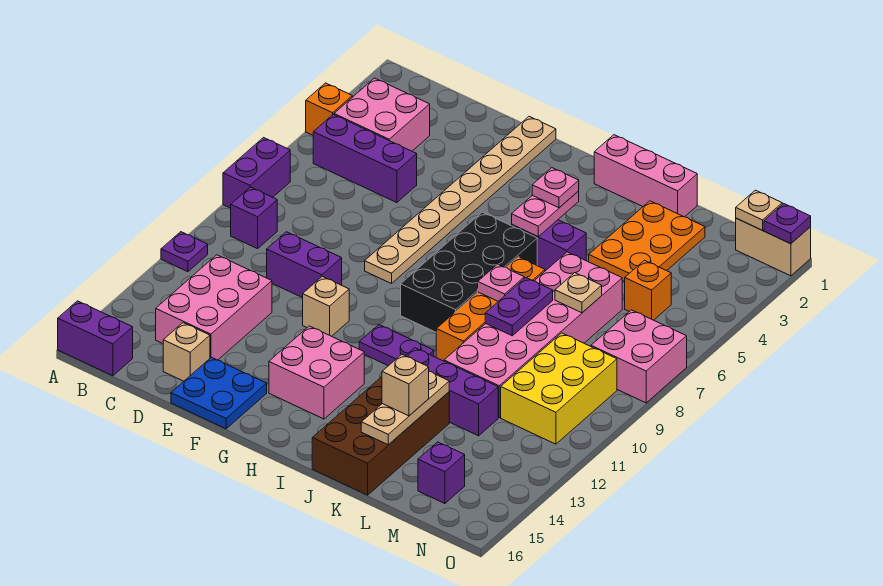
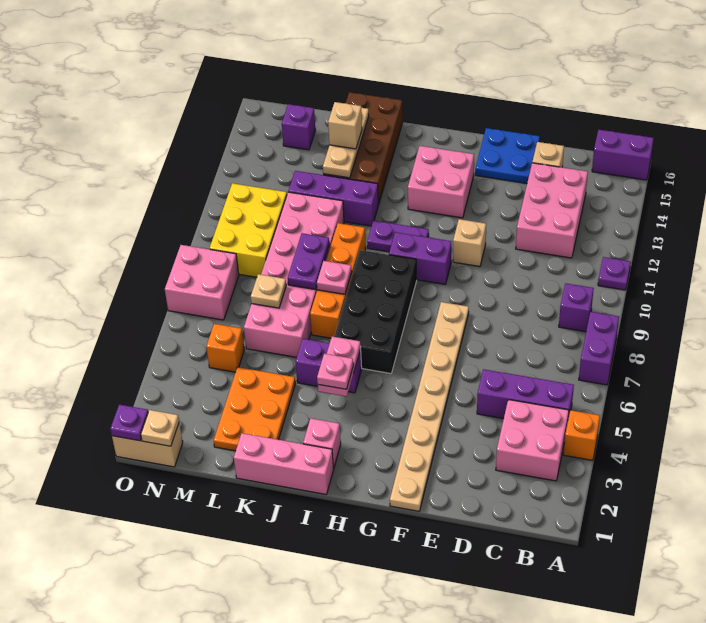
purple brick D10:E10 level 1 -> purple brick G10:H10 level 1
none -> pink brick I2 level 1

